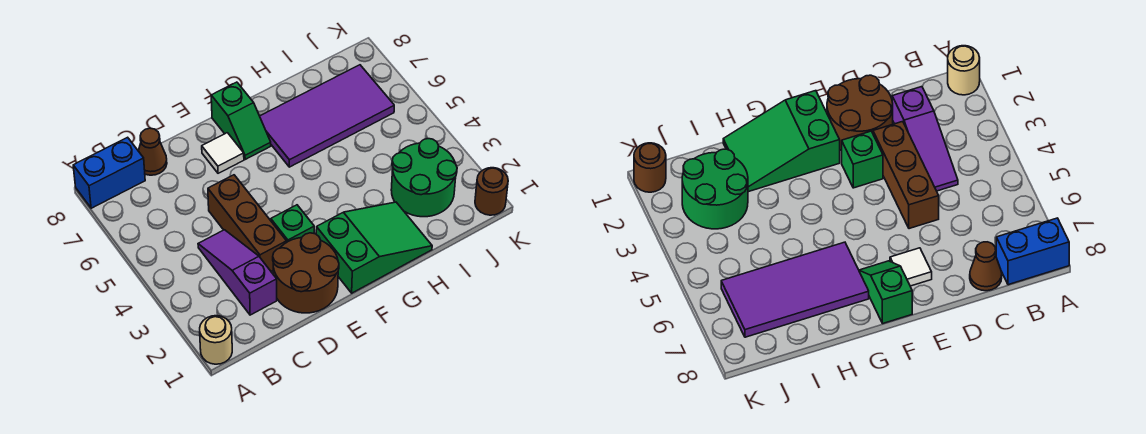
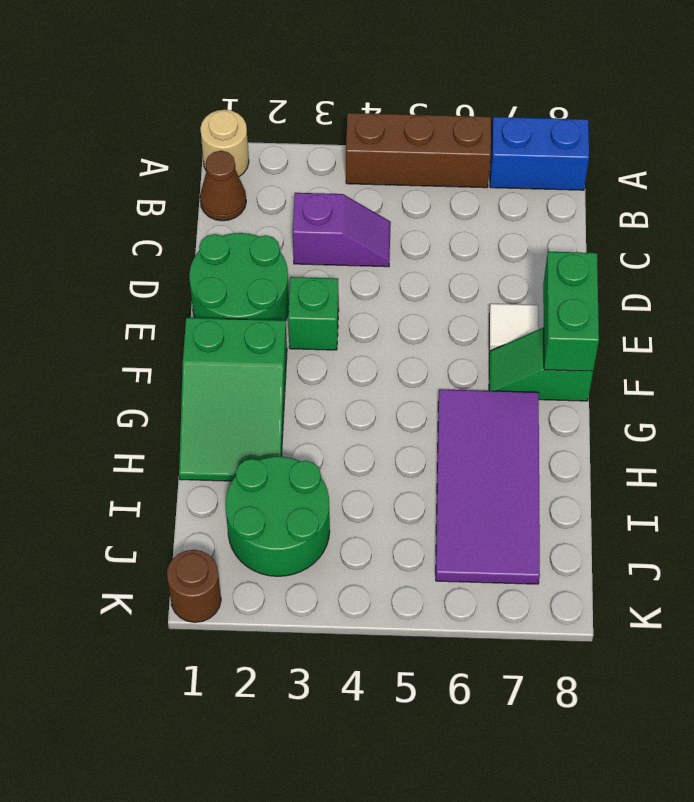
blue brick A8:B8 level 1 -> blue brick A7:A8 level 1
purple slope C2:C4 level 1 top 2 -> purple slope C3:C4 level 1 top 3
brown cone C8 level 1 -> brown cone B1 level 1
brown round brick D1:E2 level 1 -> green round brick D1:E2 level 1
brown brick D3:D5 level 1 -> brown brick A4:A6 level 1
none -> green brick E8:F8 level 2

